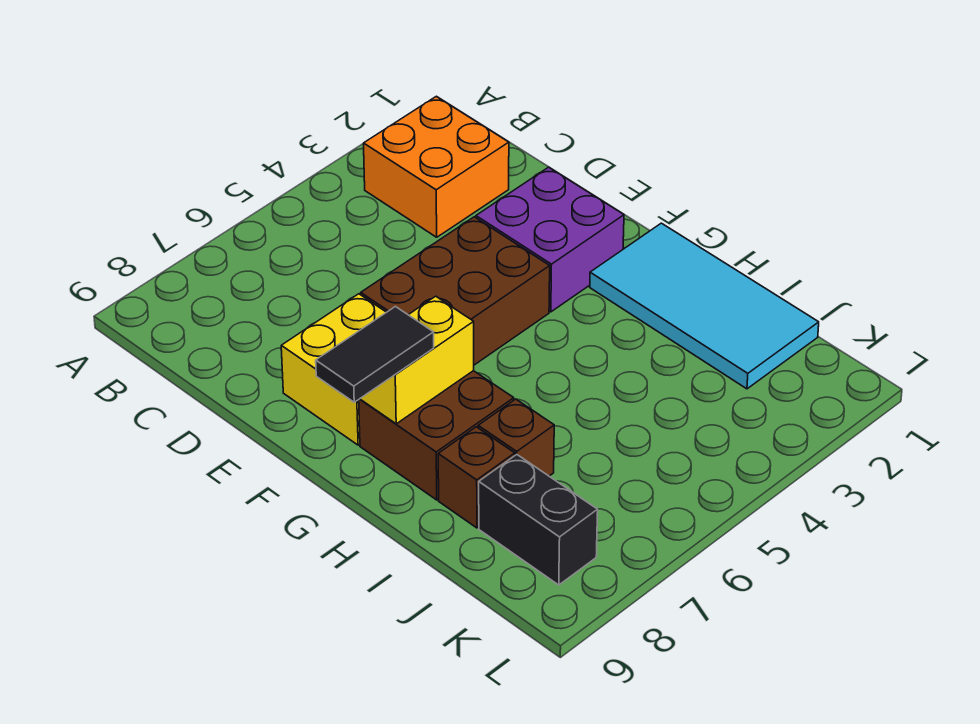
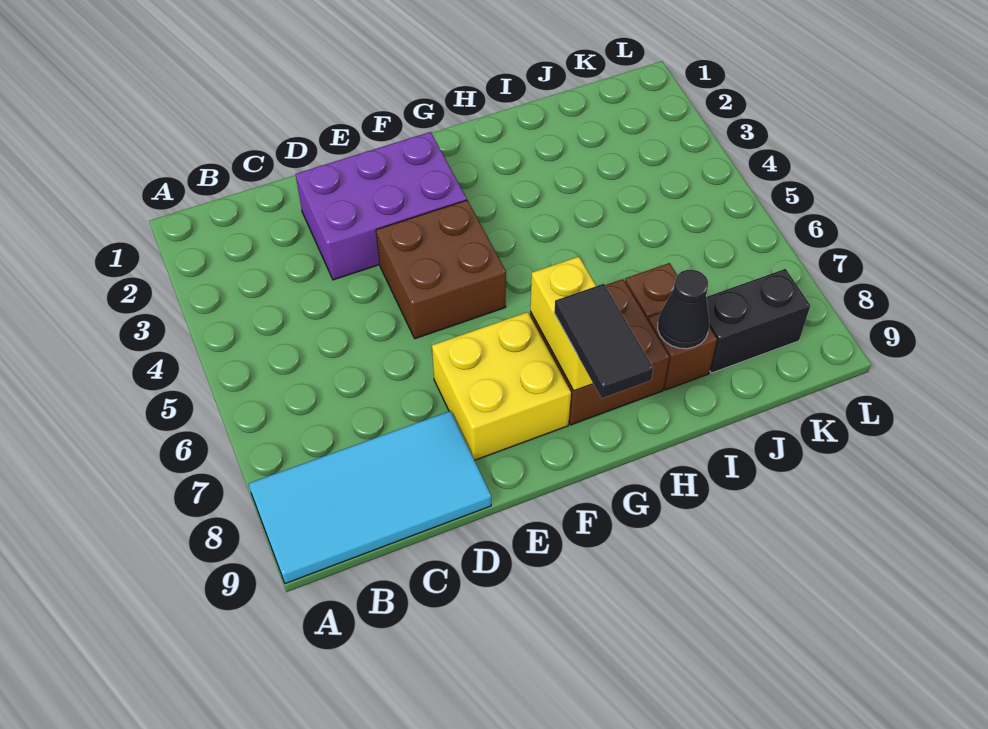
orange brick B2:C3 level 1 -> none
purple brick E2:F3 level 1 -> purple brick D2:F3 level 1
brown brick E4:F6 level 1 -> brown brick E4:F5 level 1
cyan tile G1:J2 level 1 -> cyan tile A8:D9 level 1
none -> black cone I8 level 2

